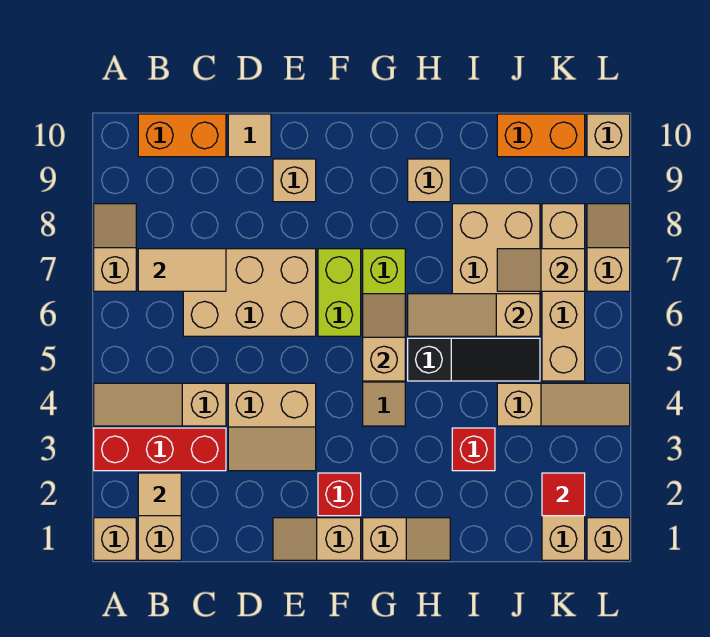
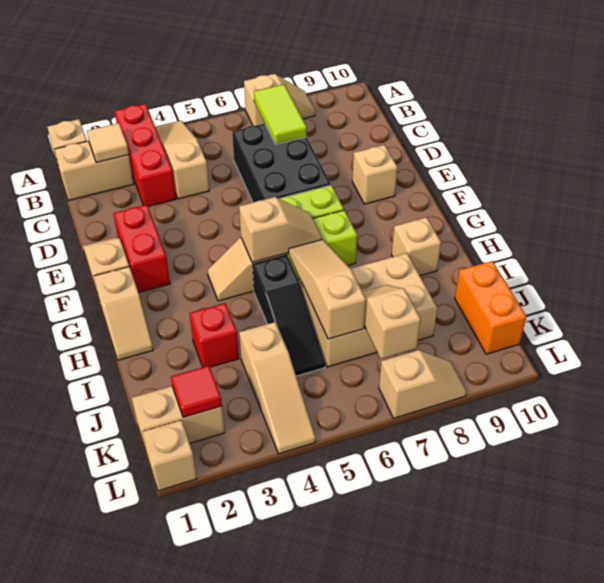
tan tile B7:C7 level 2 -> lime tile B7:C7 level 2
orange brick B10:C10 level 1 -> none
tan brick C6:E7 level 1 -> black brick C6:E7 level 1
tan slope D3:E4 level 1 top 4 -> none
tan tile D10 level 1 -> none
red brick F2 level 1 -> red brick E2:F2 level 1
tan brick K5:K8 level 1 -> none
tan brick L10 level 1 -> none

